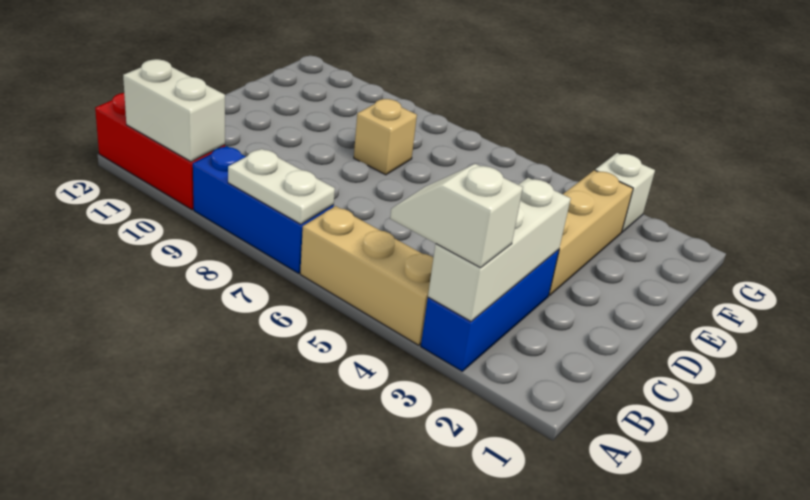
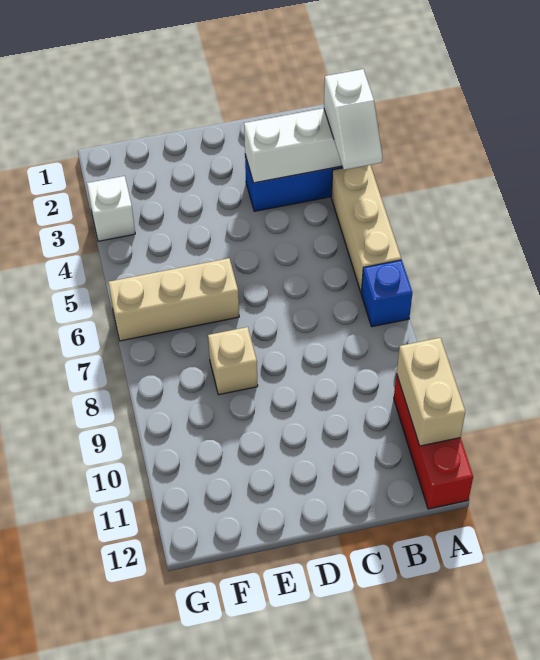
blue brick A7:A9 level 1 -> blue brick A7 level 1
white plate A7:A8 level 2 -> none
white brick A10:A11 level 2 -> tan brick A10:A11 level 2
tan brick D3:F3 level 1 -> tan brick E6:G6 level 1

